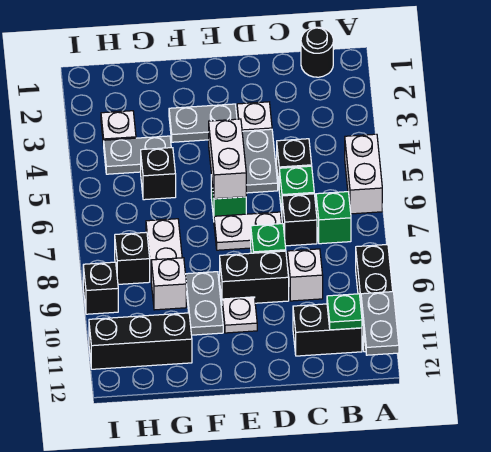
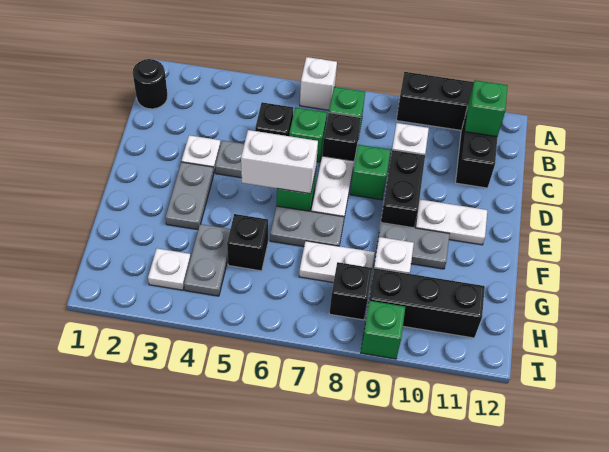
white brick A5:A6 level 1 -> white brick A6 level 1
grey plate A11:A12 level 2 -> grey plate F6:F7 level 1
green plate B11 level 2 -> green brick B11 level 2
white plate E10 level 1 -> white plate E10:E11 level 1
black brick G11:I11 level 1 -> black brick H9:H11 level 1
black brick I9 level 1 -> green brick I9 level 1

